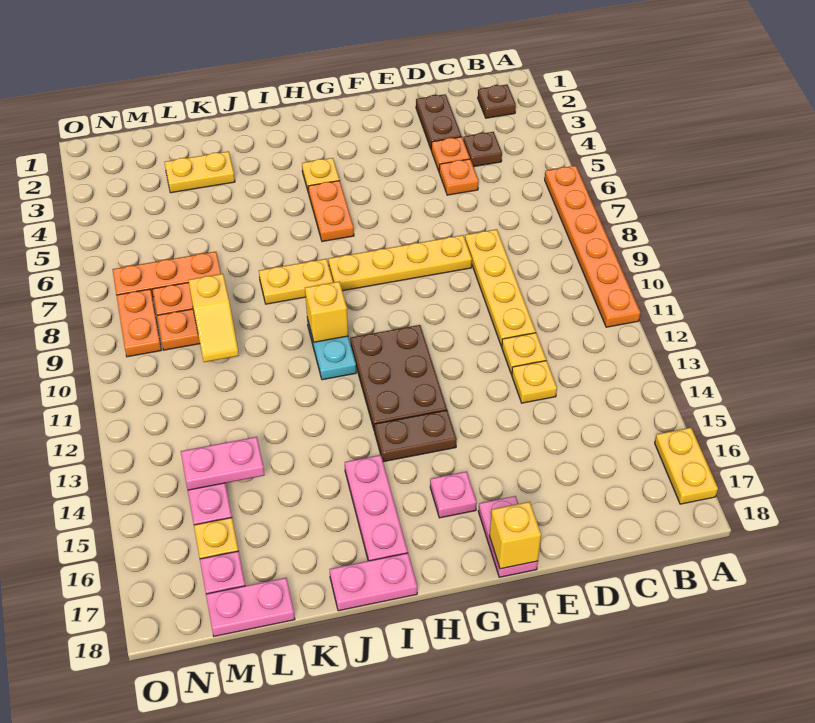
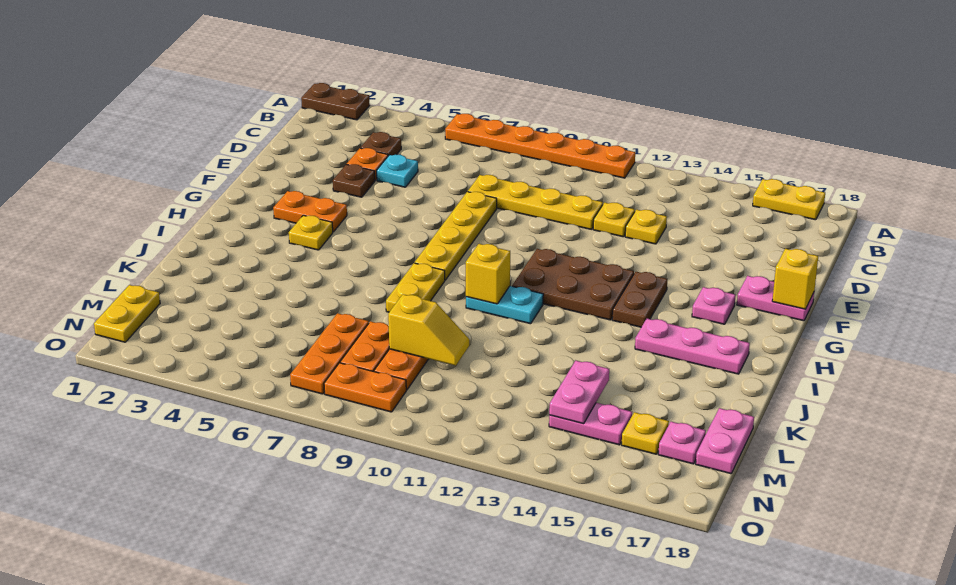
brown plate B2 level 1 -> brown plate E4 level 1
brown plate D2:D3 level 1 -> brown plate A1:A2 level 1
orange plate D5 level 1 -> cyan plate D5 level 1
orange plate H5:H6 level 1 -> orange plate G3:G4 level 1
pink plate I18:J18 level 1 -> none
yellow plate K3:L3 level 1 -> yellow plate M1:N1 level 1

